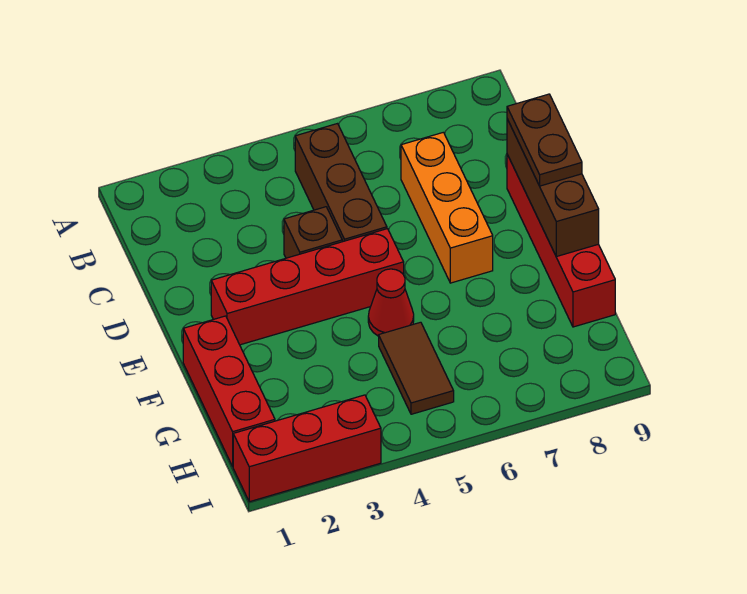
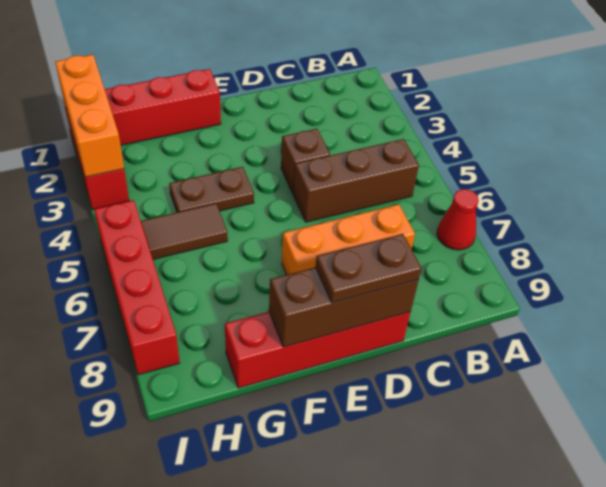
red brick E2:E5 level 1 -> red brick I5:I8 level 1
none -> brown plate F4:G4 level 1
red cone F5 level 1 -> red cone A7 level 1
none -> orange brick I1:I3 level 2

